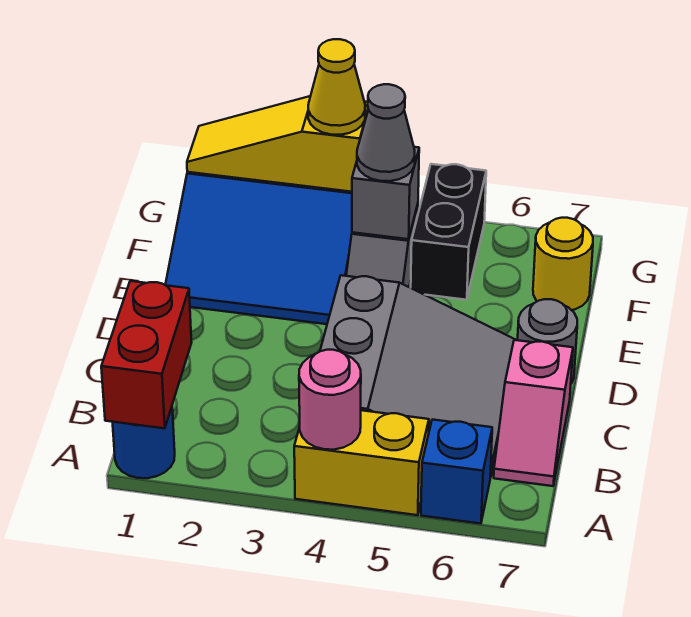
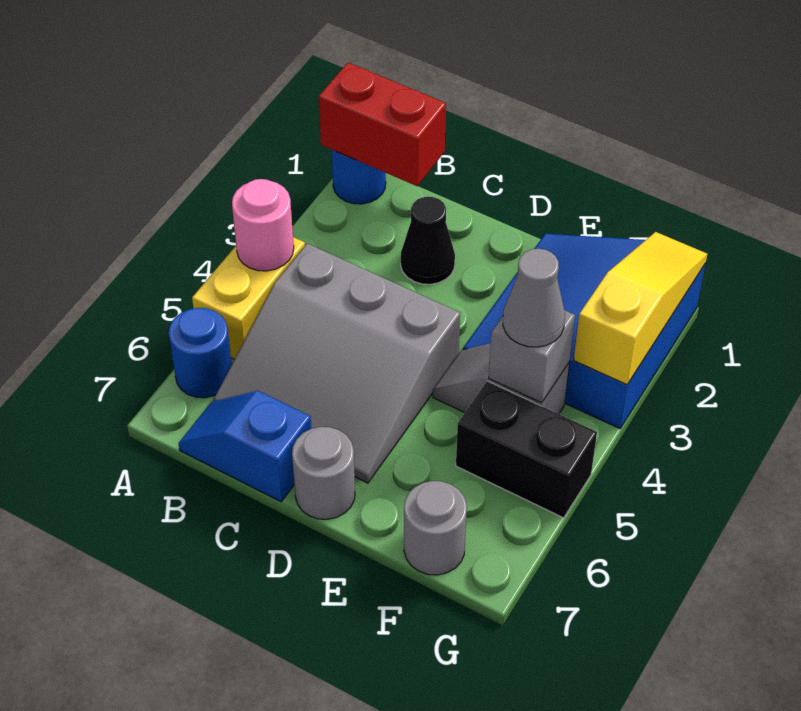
blue brick A6 level 1 -> blue round brick A6 level 1
pink slope B7:C7 level 1 top C -> blue slope B7:C7 level 1 top C
none -> black cone C2 level 1
yellow round brick F7 level 1 -> grey round brick F7 level 1
yellow cone G3 level 3 -> none

